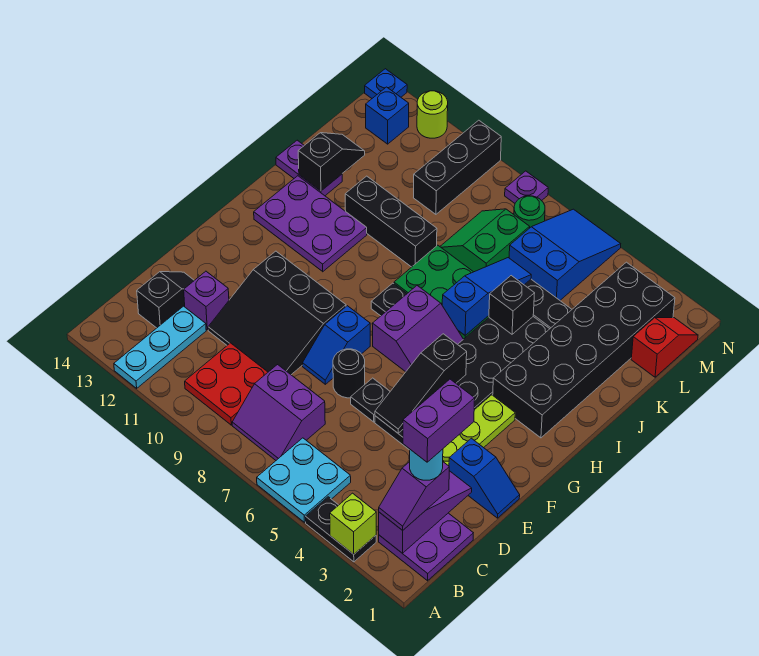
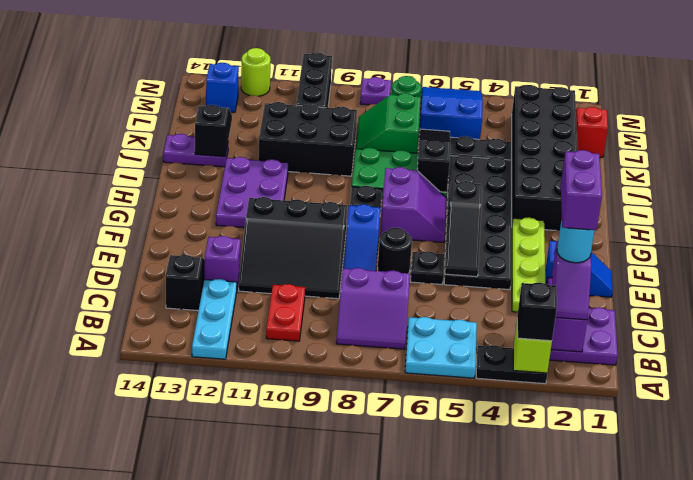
red plate B9:C10 level 1 -> red plate B10:C10 level 1
purple plate H11:I13 level 1 -> purple plate G11:I12 level 1
blue slope I6:K6 level 2 top I -> black slope I6:K6 level 2 top I
black brick J5 level 2 -> black brick A3 level 3
black brick J9:J11 level 1 -> black brick J9:K11 level 1
blue plate N14 level 1 -> none

